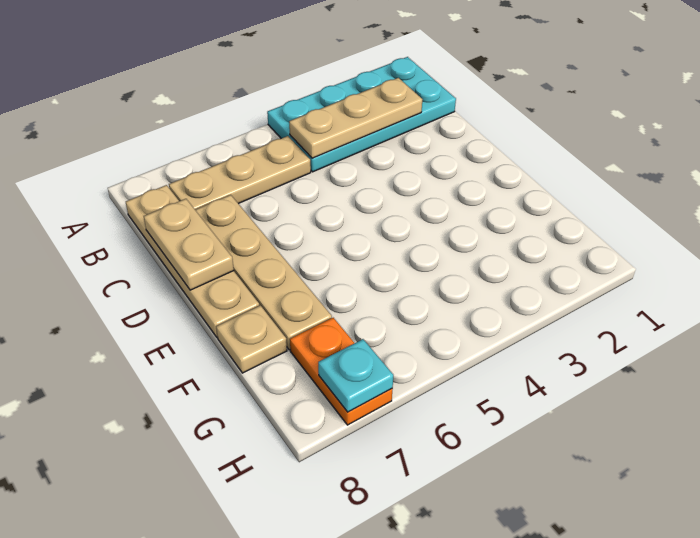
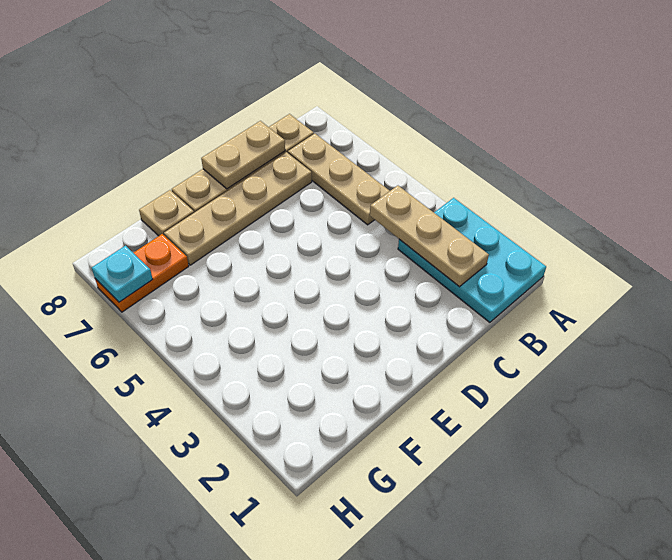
cyan plate A1:B4 level 1 -> cyan plate A1:B3 level 1

